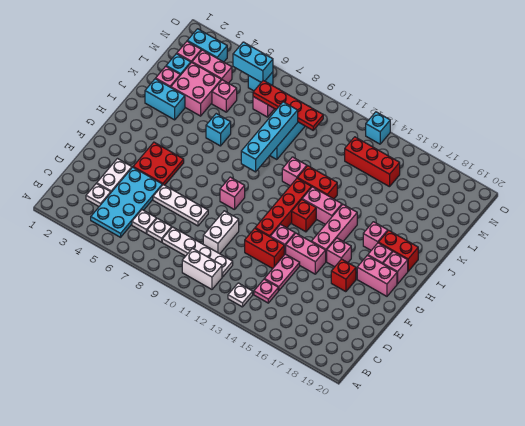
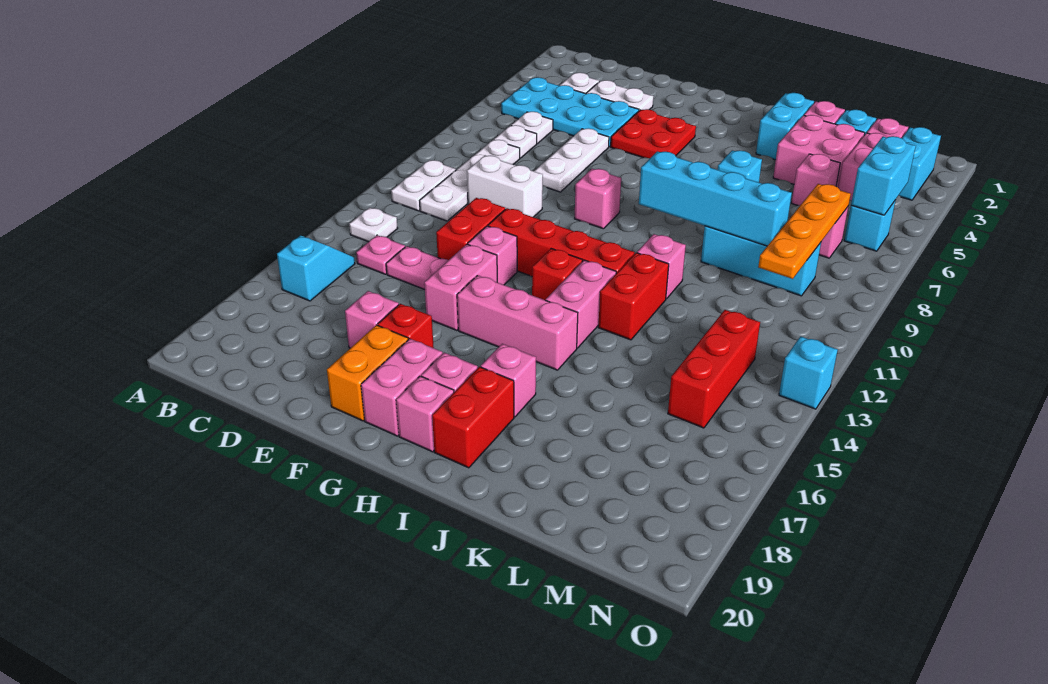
white brick B10:B11 level 1 -> white plate B10:B11 level 1
none -> cyan slope B15:B16 level 1 top 16
none -> orange brick F18:F19 level 1
pink brick G16 level 1 -> pink brick E17 level 1
red plate M7:M10 level 2 -> orange plate M7:M10 level 2

